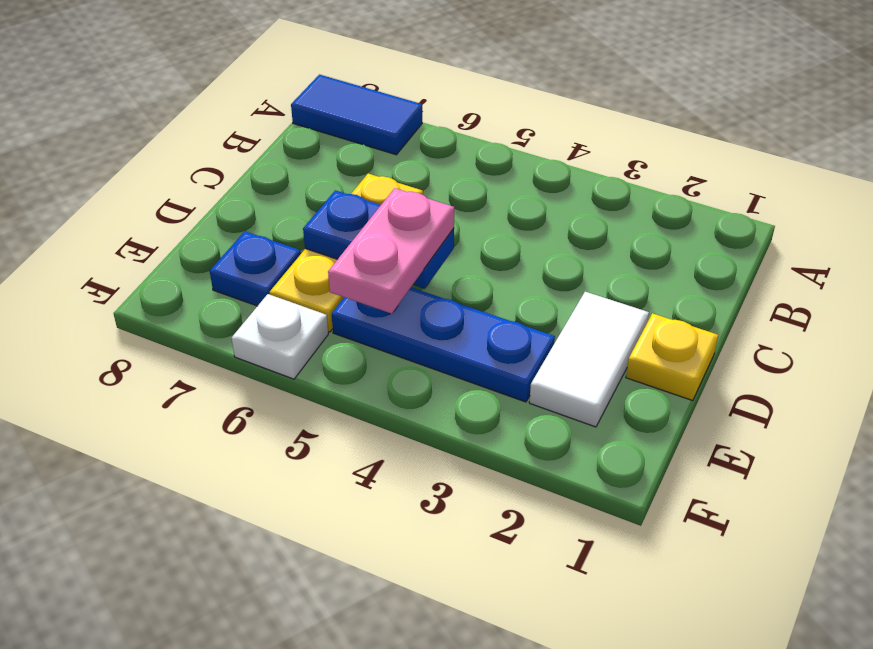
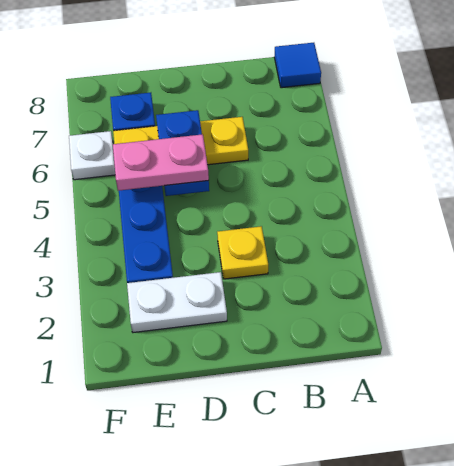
blue tile A7:A8 level 1 -> blue tile A8 level 1
yellow plate D1 level 1 -> yellow plate C3 level 1
white tile D2:E2 level 1 -> white plate D2:E2 level 1

